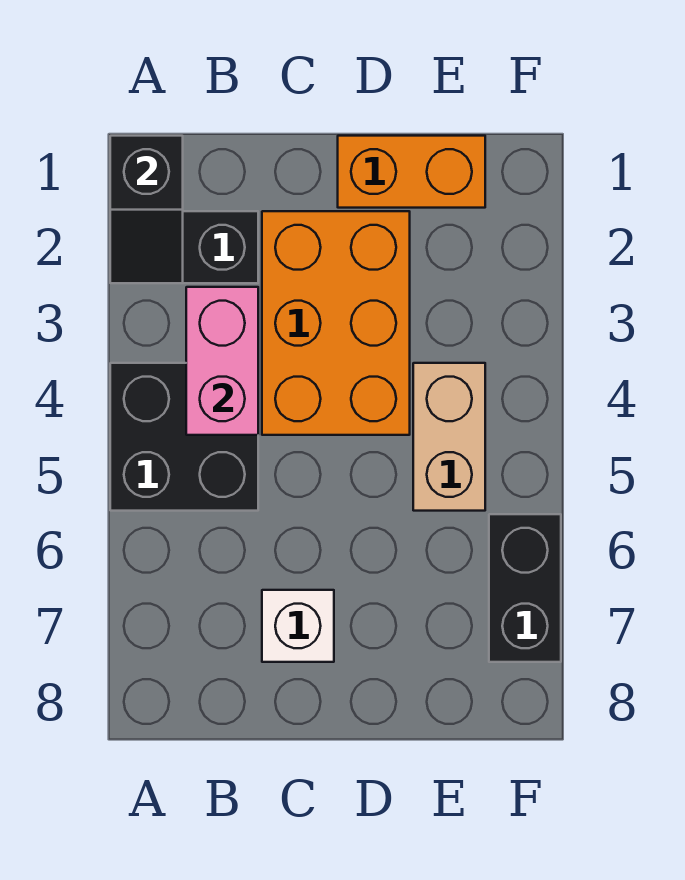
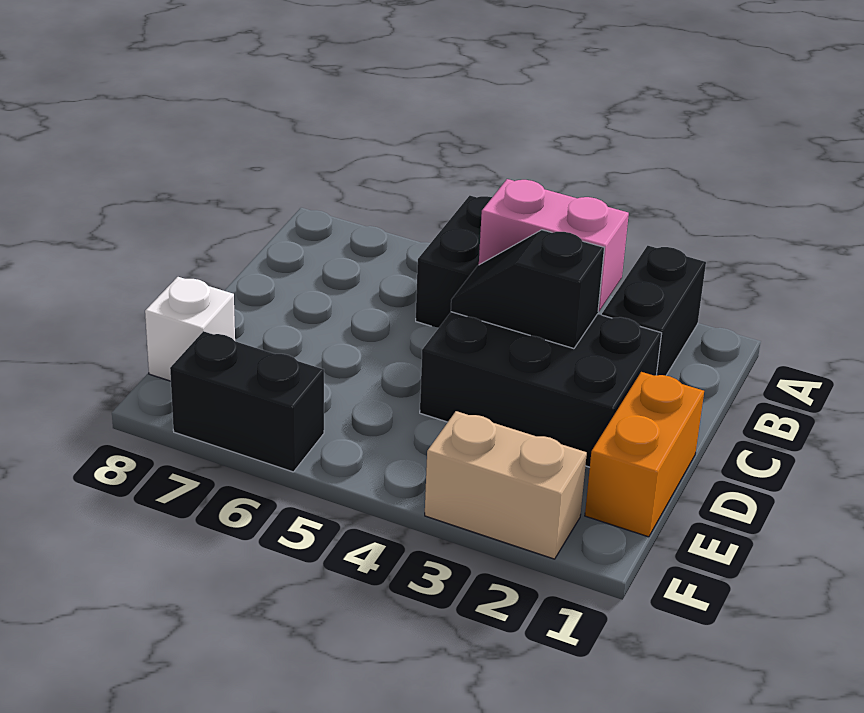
black slope A1:A2 level 2 top 1 -> black slope C3:C4 level 2 top 3
orange brick C2:D4 level 1 -> black brick C2:D4 level 1
white brick C7 level 1 -> white brick E8 level 1
tan brick E4:E5 level 1 -> tan brick F2:F3 level 1

